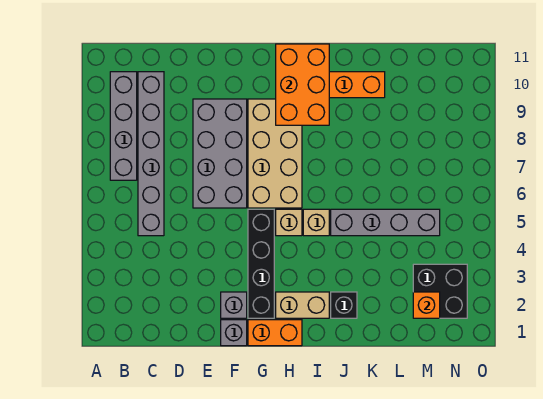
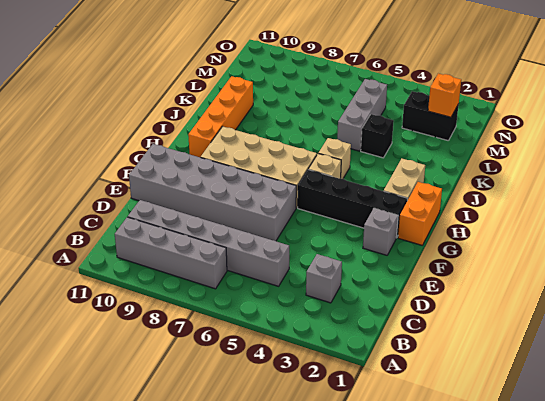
grey brick E6:F9 level 1 -> grey brick E6:F11 level 1
grey brick F1 level 1 -> grey brick C3 level 1
orange brick H9:I11 level 2 -> none
black brick J2 level 1 -> black brick K4 level 1
grey brick J5:M5 level 1 -> grey brick K5:M5 level 1
black brick M2:N3 level 1 -> black brick M2:M3 level 1

